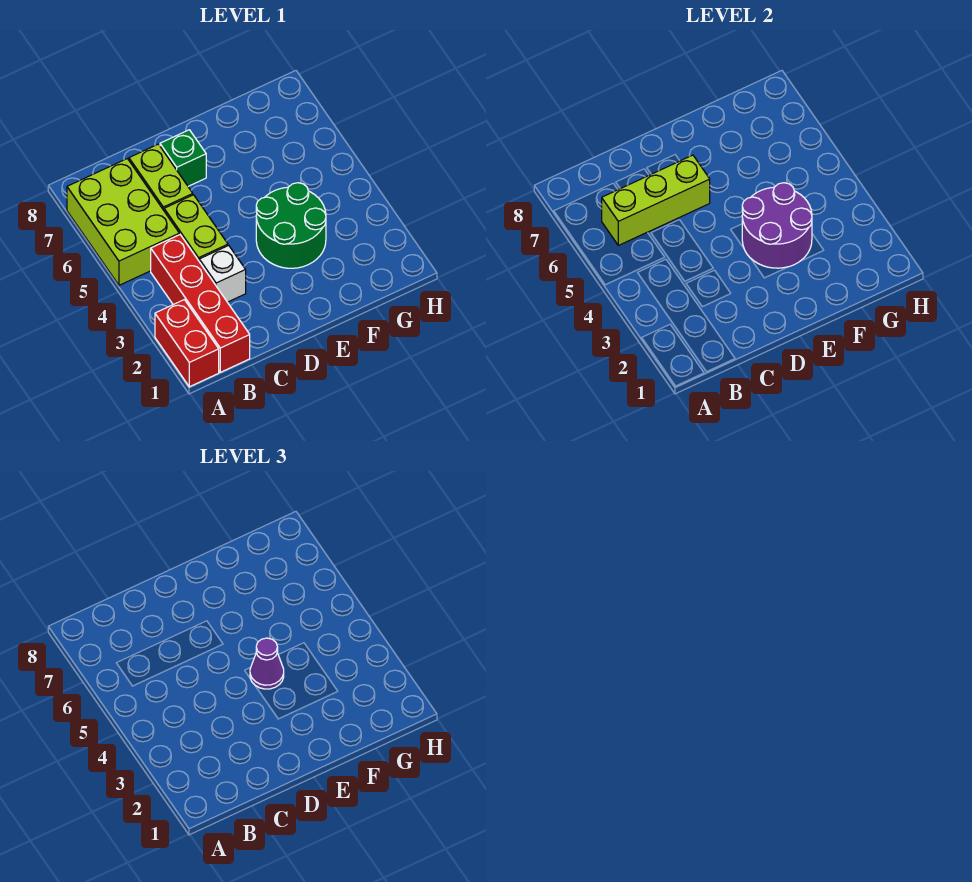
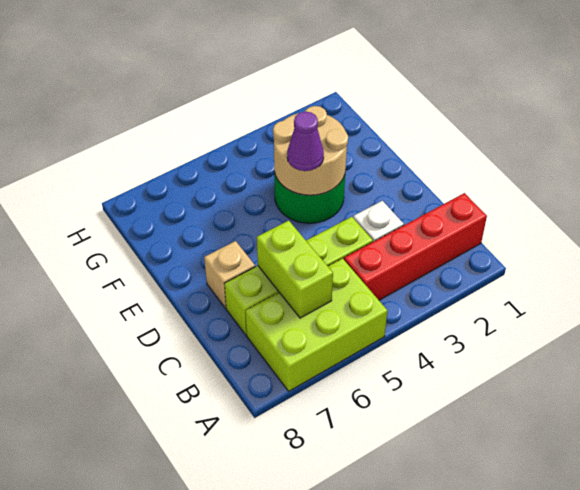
red brick A1:A2 level 1 -> none
lime brick B6:D6 level 2 -> lime brick B6:C6 level 2
green brick D7 level 1 -> tan brick D7 level 1
purple round brick E3:F4 level 2 -> tan round brick E3:F4 level 2

